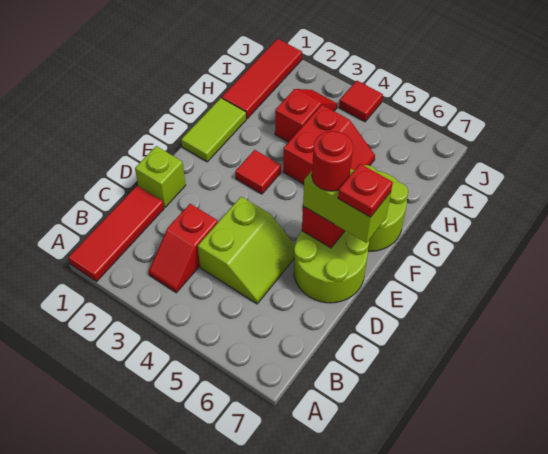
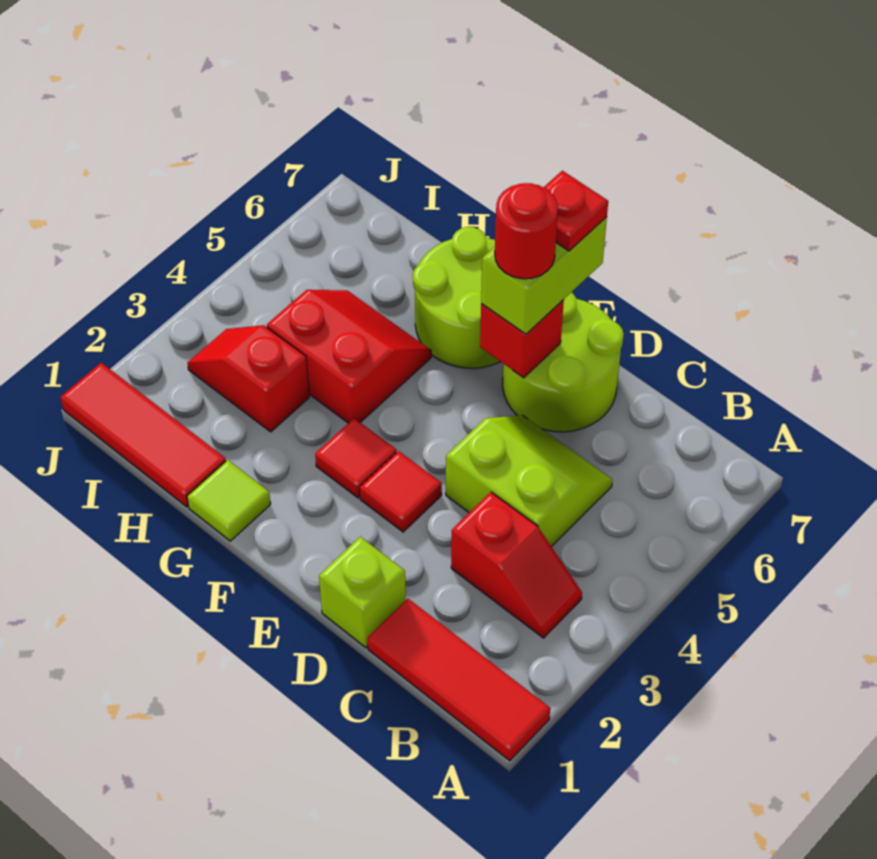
lime tile F1:G1 level 1 -> lime tile G1 level 1
red tile J4 level 1 -> red tile E3 level 1

